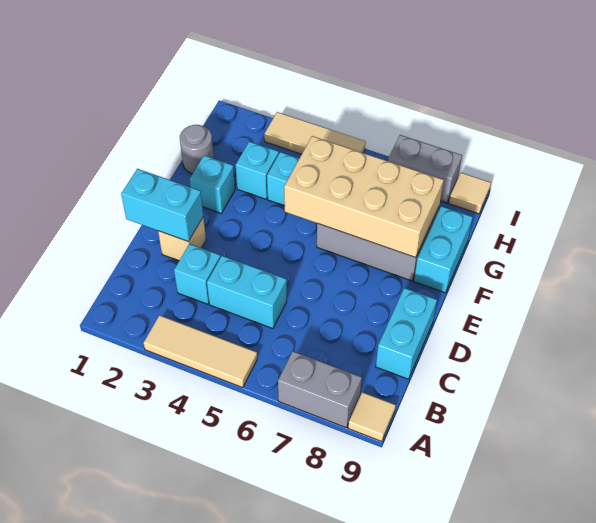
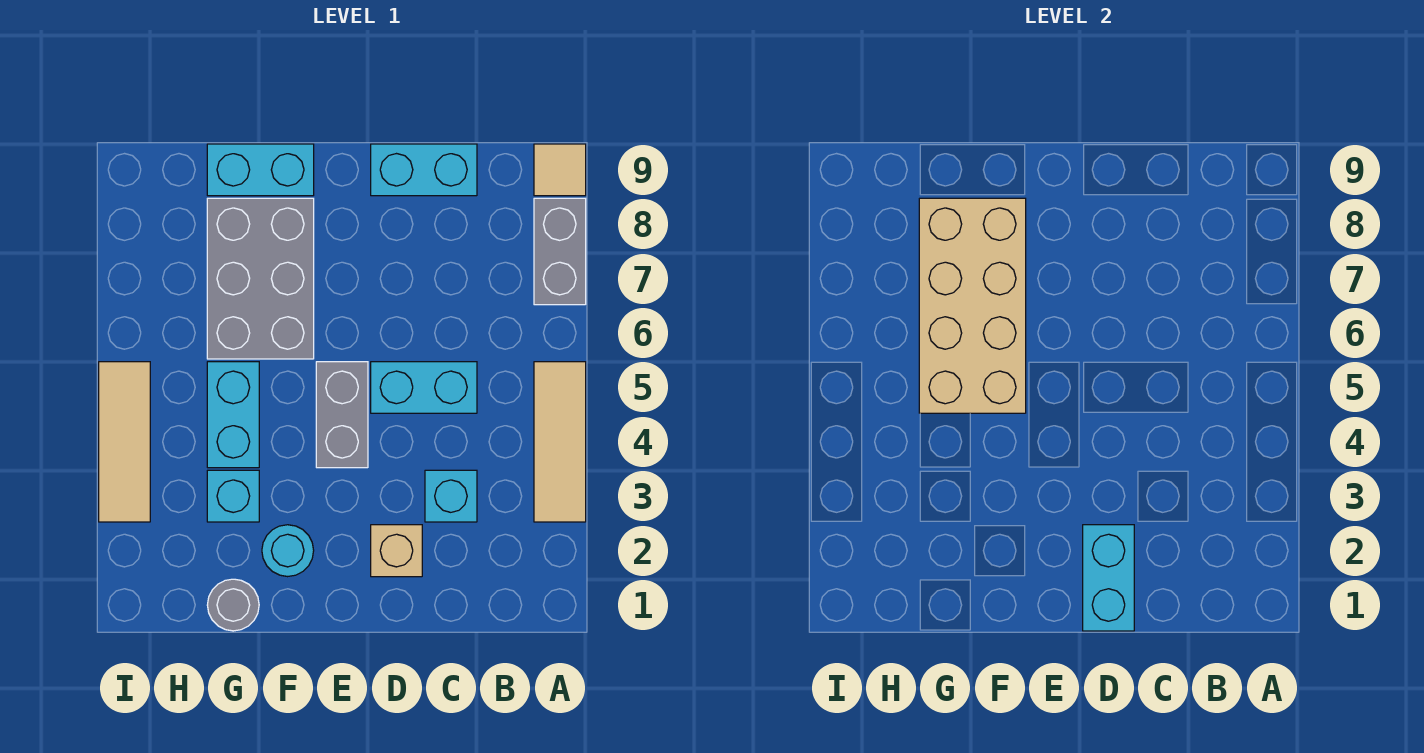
cyan brick C4:C5 level 1 -> cyan brick C5:D5 level 1
cyan brick F2 level 1 -> cyan round brick F2 level 1
grey brick I7:I8 level 1 -> grey brick E4:E5 level 1
tan tile I9 level 1 -> none

